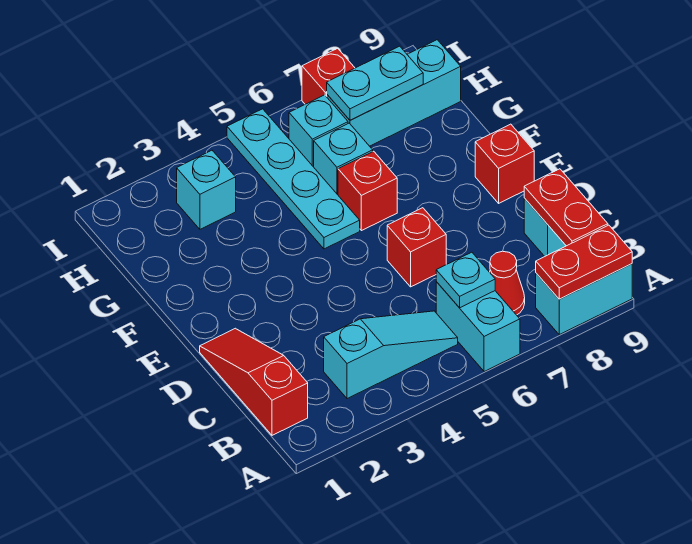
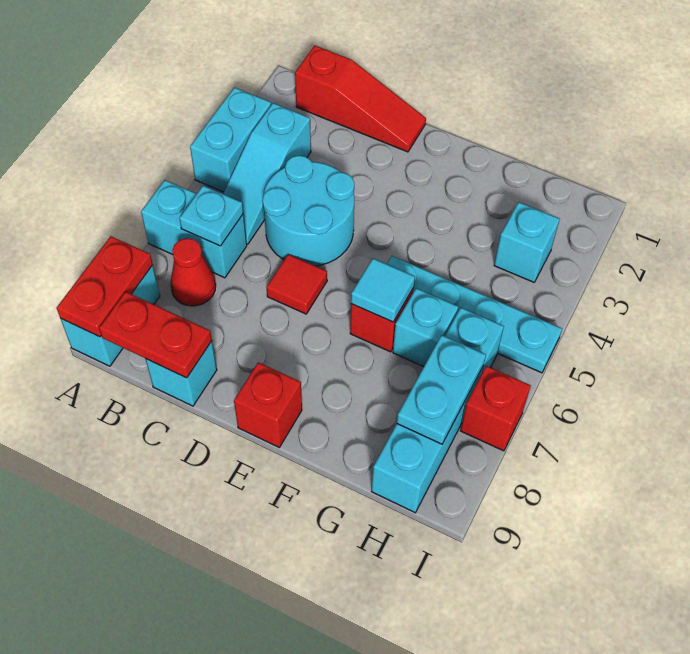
none -> cyan brick A3:A4 level 1
none -> cyan round brick C4:D5 level 1
red brick D6 level 1 -> red tile D6 level 1
none -> cyan tile F6 level 2

